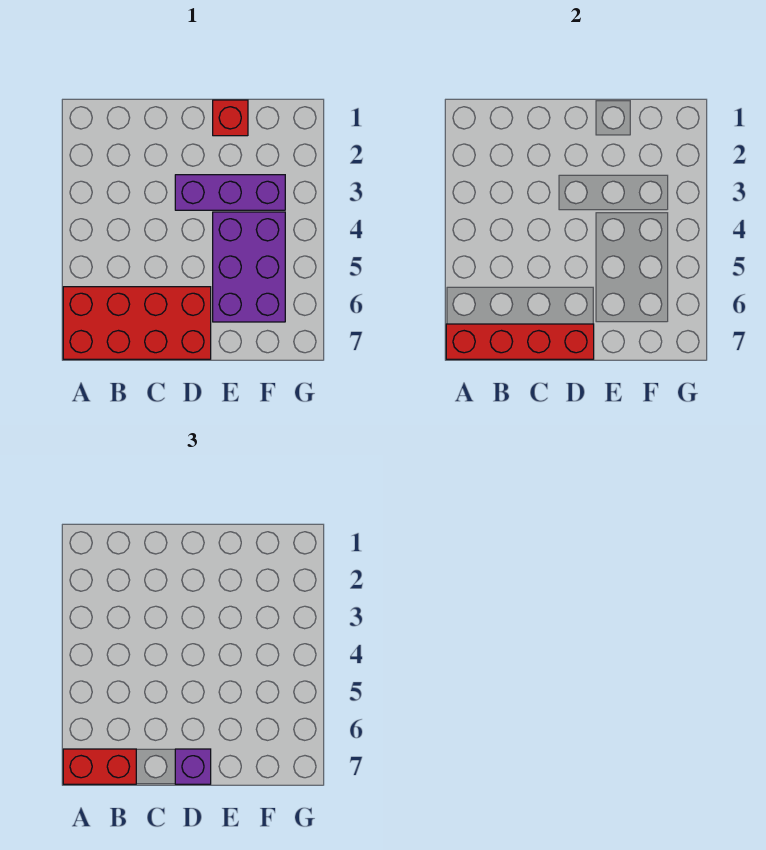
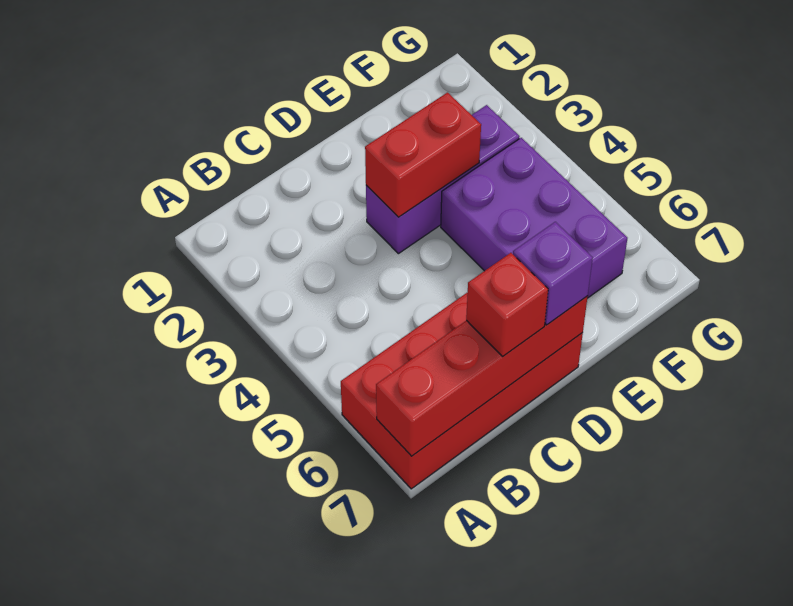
red brick A7:B7 level 3 -> red brick D3:E3 level 2
red brick E1 level 1 -> red brick C7 level 3

